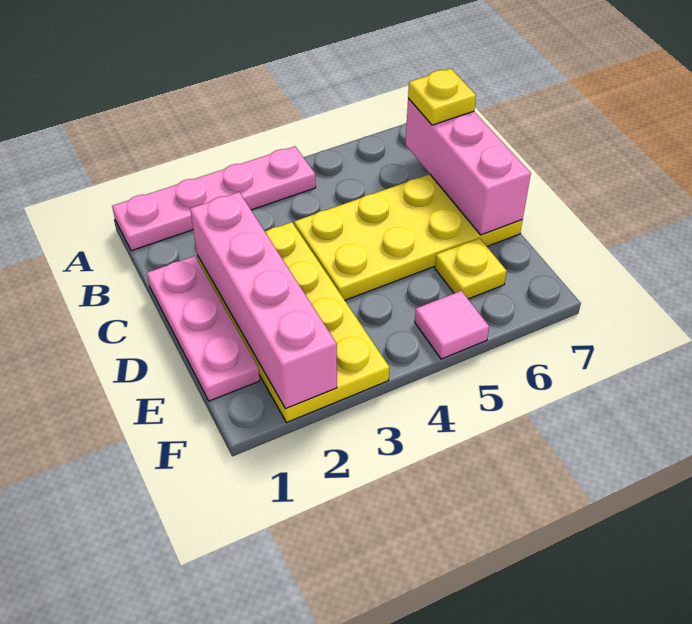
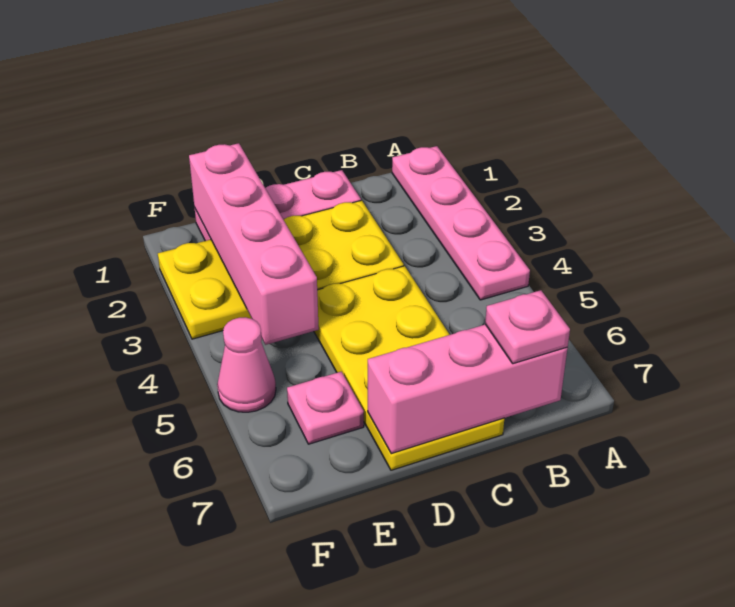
yellow plate B7 level 3 -> pink plate B7 level 3
pink brick C2:F2 level 2 -> pink brick E1:E4 level 2
yellow plate E6 level 1 -> pink plate E6 level 1
pink tile F5 level 1 -> pink cone F5 level 1

